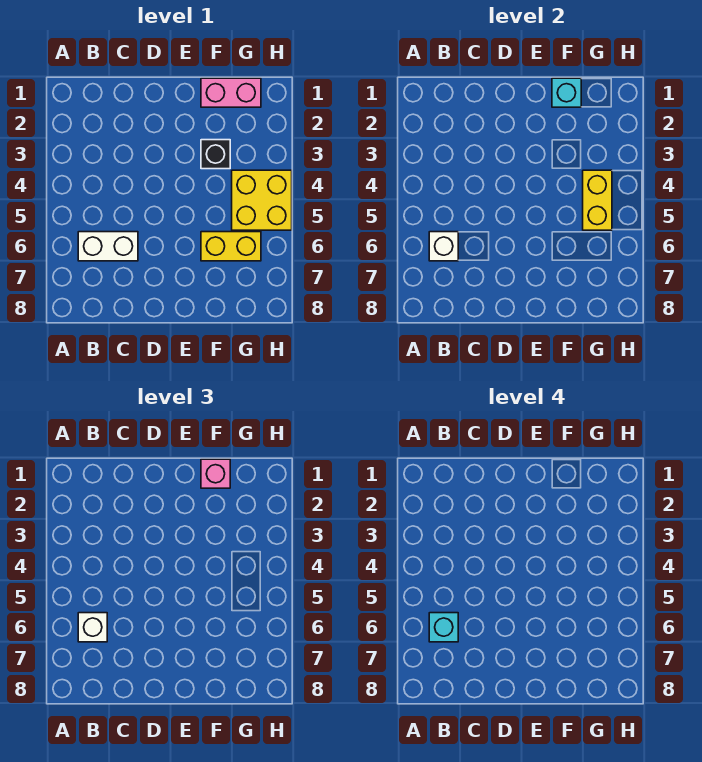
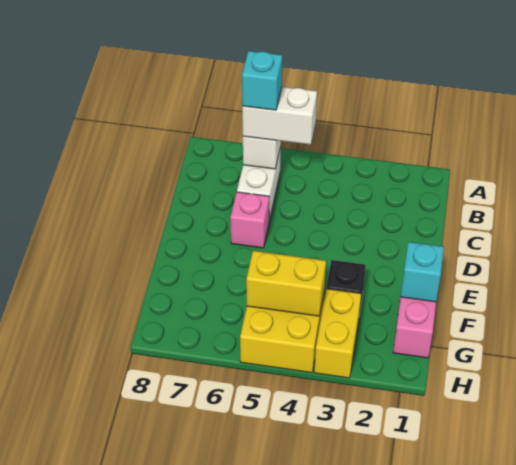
white brick B6 level 3 -> white brick B5:B6 level 3
pink brick F1 level 3 -> pink brick D6 level 1
yellow brick F6:G6 level 1 -> yellow brick G3:H3 level 1

